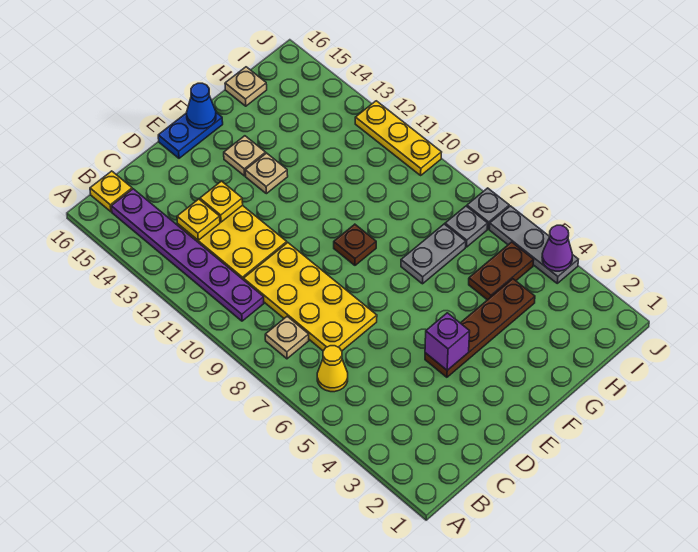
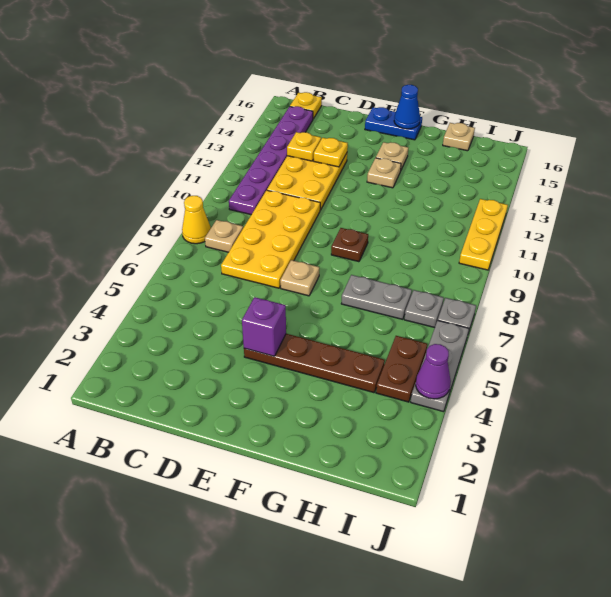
yellow cone B6 level 1 -> yellow cone A8 level 1
none -> tan plate E7 level 1
brown plate H5:I5 level 1 -> brown plate I4:I5 level 1

